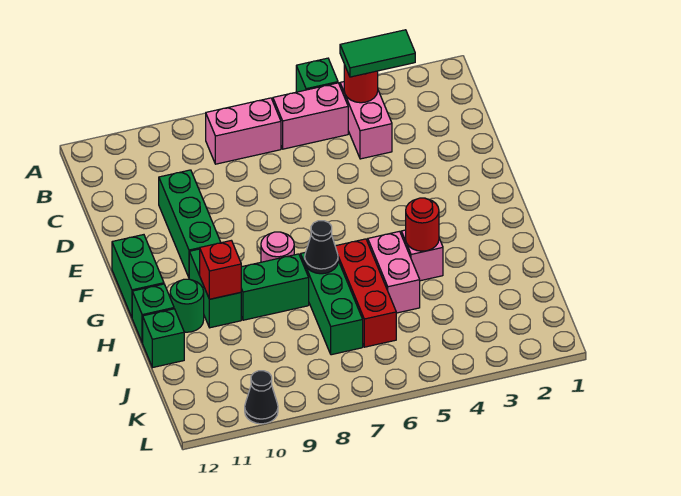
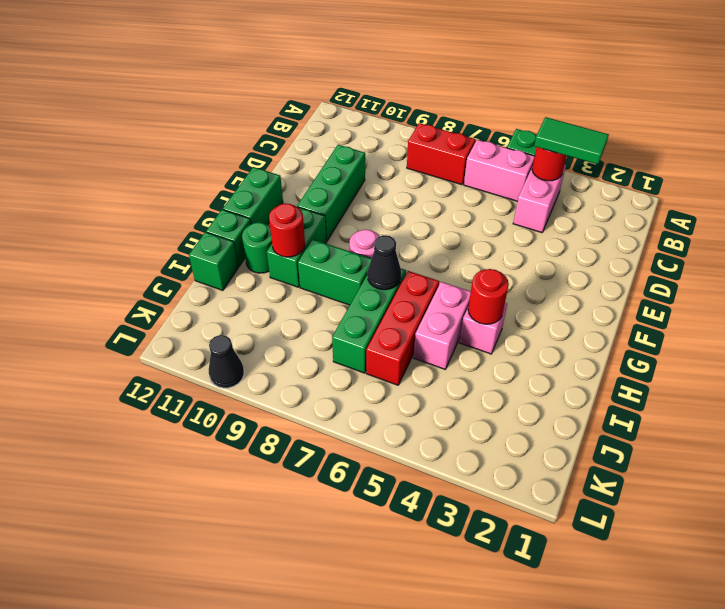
pink brick B7:B8 level 1 -> red brick B7:B8 level 1
red brick H10 level 2 -> red round brick H10 level 2

